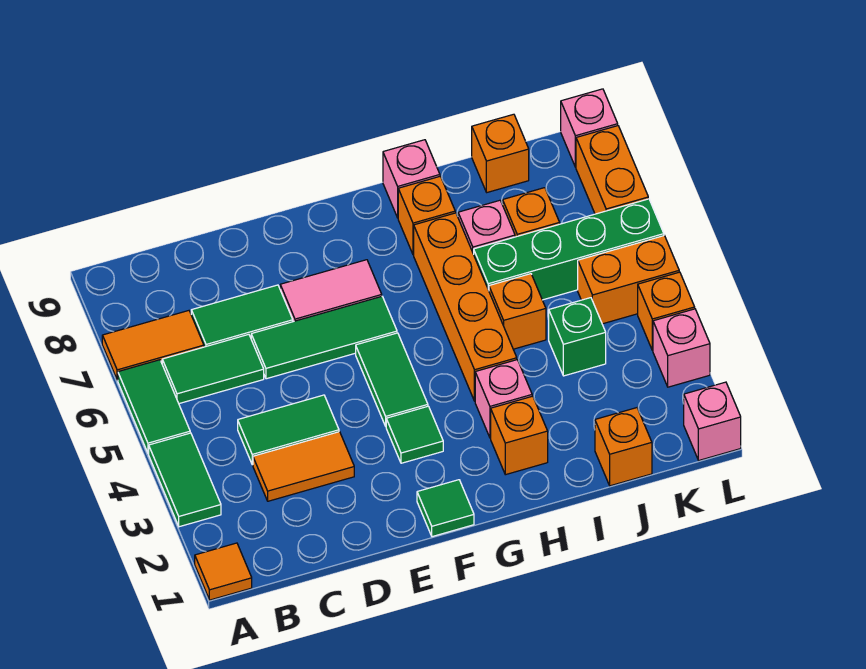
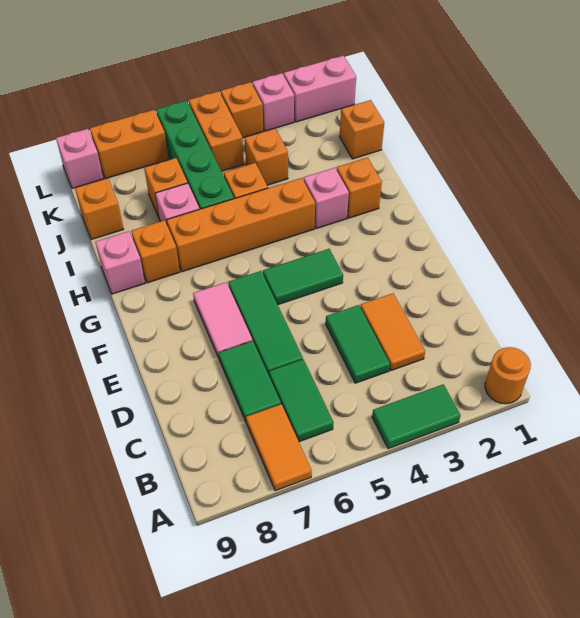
orange tile A1 level 1 -> orange round brick A1 level 1
green tile A5:A6 level 1 -> none
green tile F1 level 1 -> none
green tile F3 level 1 -> none
green brick J4 level 1 -> orange brick J4 level 1
pink brick L1 level 1 -> pink brick L1:L2 level 1

